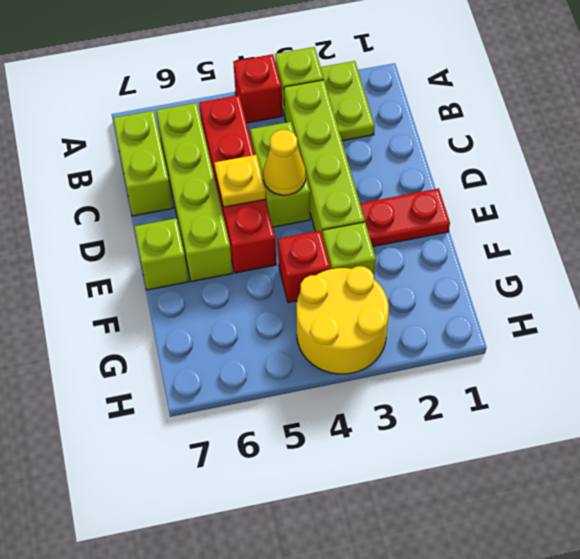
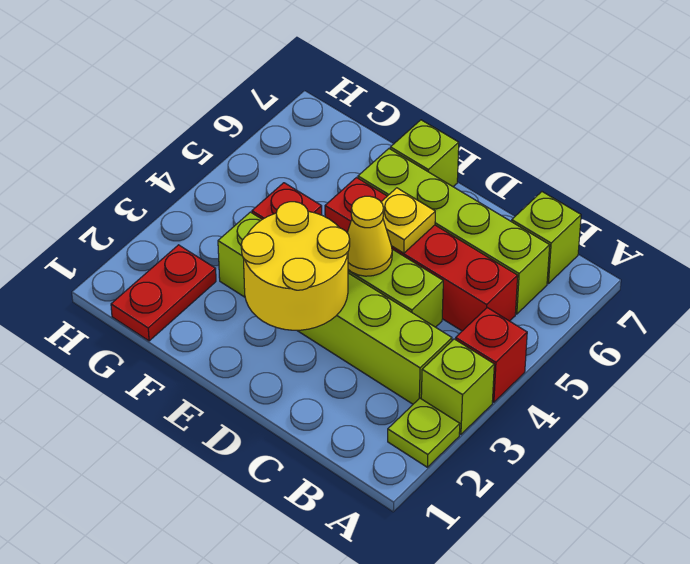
lime plate A2:B2 level 1 -> lime plate A2 level 1
lime brick B7:C7 level 1 -> lime brick B7 level 1
red plate E1:E2 level 1 -> red plate G1:G2 level 1
yellow round brick G3:H4 level 1 -> yellow round brick D2:E3 level 2

